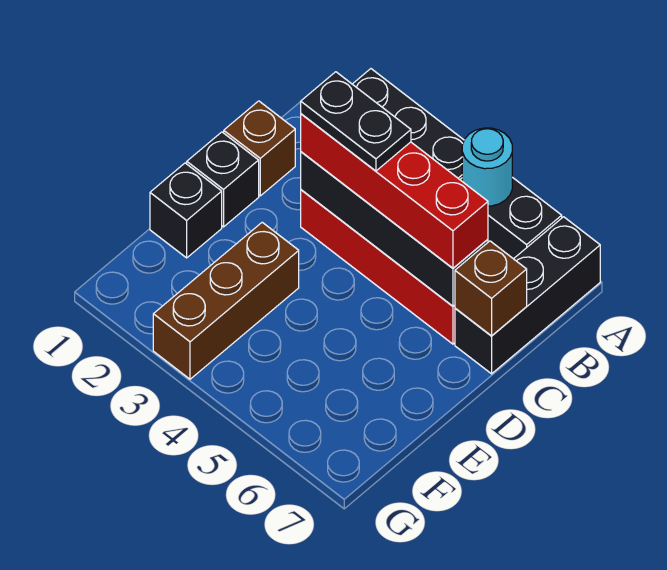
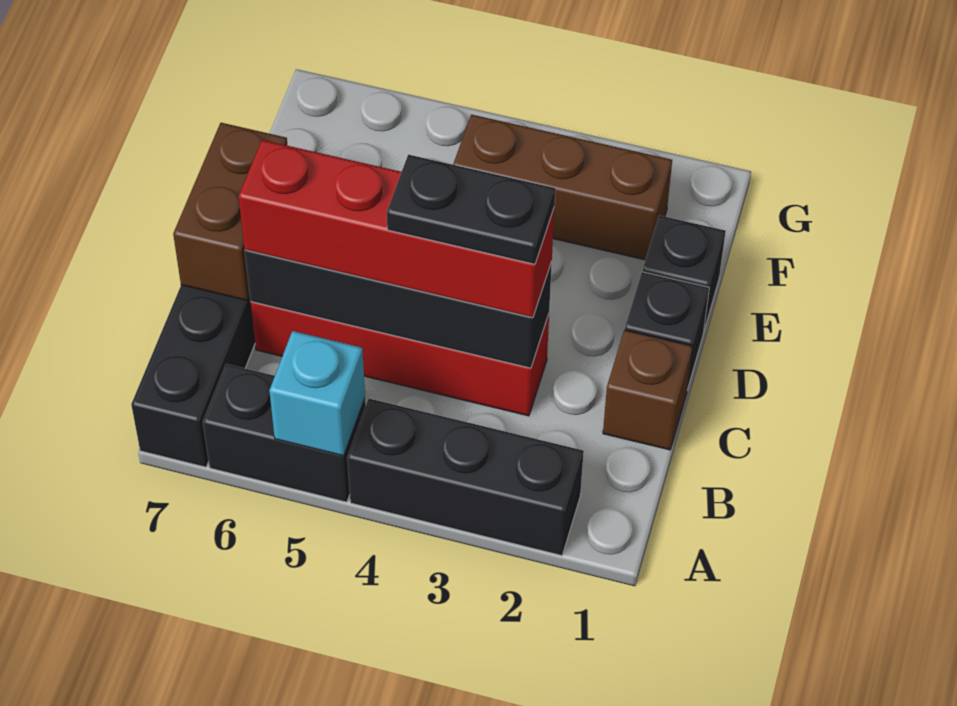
cyan round brick A5 level 2 -> cyan brick A5 level 2
brown brick C7 level 2 -> brown brick C7:D7 level 2
brown brick E3:G3 level 1 -> brown brick F2:F4 level 1

